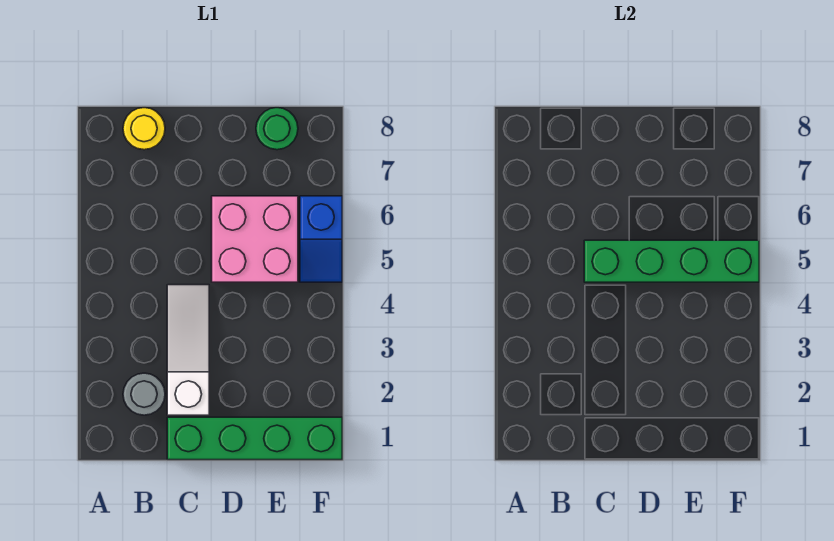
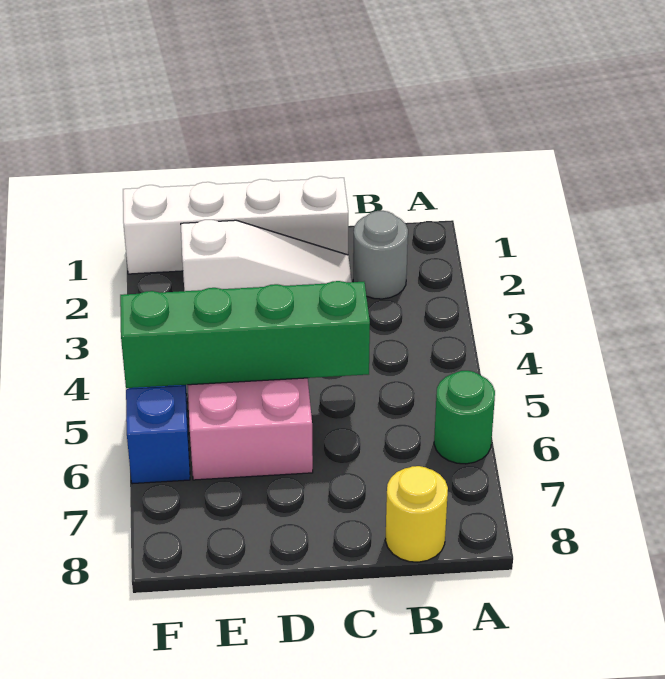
green brick C1:F1 level 1 -> white brick C1:F1 level 1
white slope C2:C4 level 1 top 2 -> white slope C2:E2 level 1 top E
green round brick E8 level 1 -> green round brick A6 level 1

